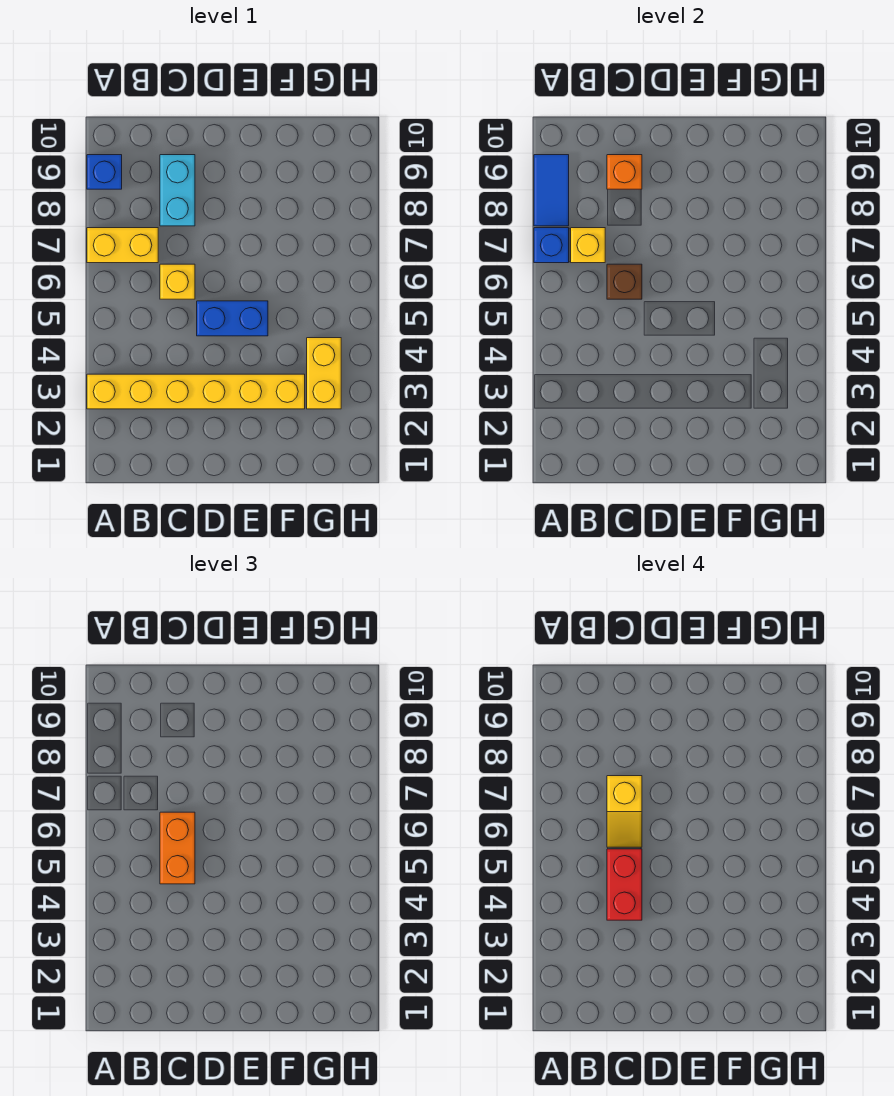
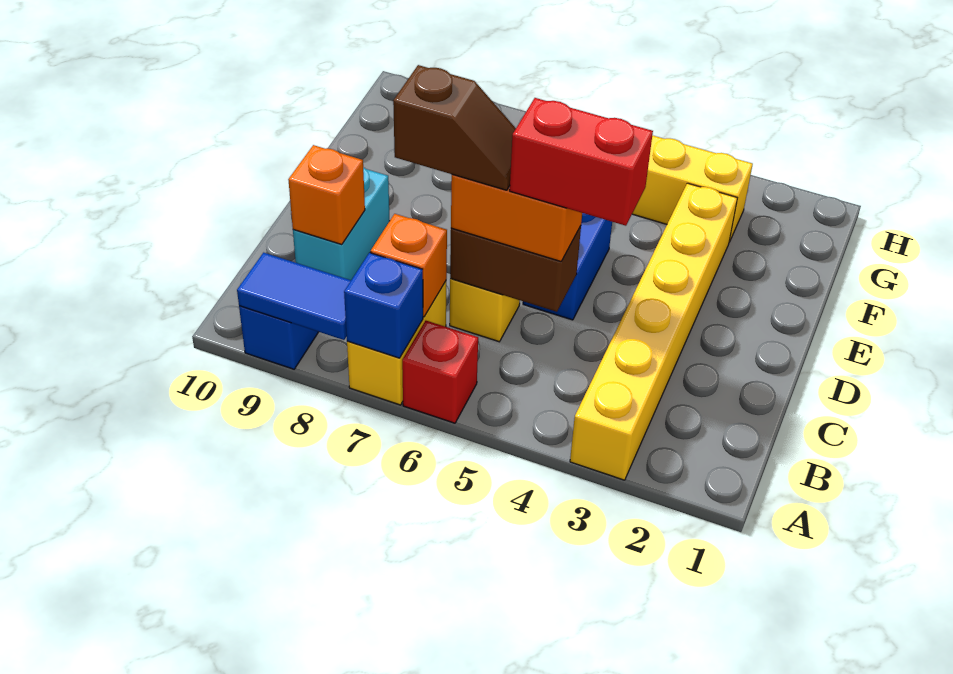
none -> red brick A6 level 1
yellow brick B7 level 2 -> orange brick B7 level 2
brown brick C6 level 2 -> brown brick C5:C6 level 2
yellow slope C6:C7 level 4 top 7 -> brown slope C6:C7 level 4 top 7
cyan brick C8:C9 level 1 -> cyan brick C9:D9 level 1

